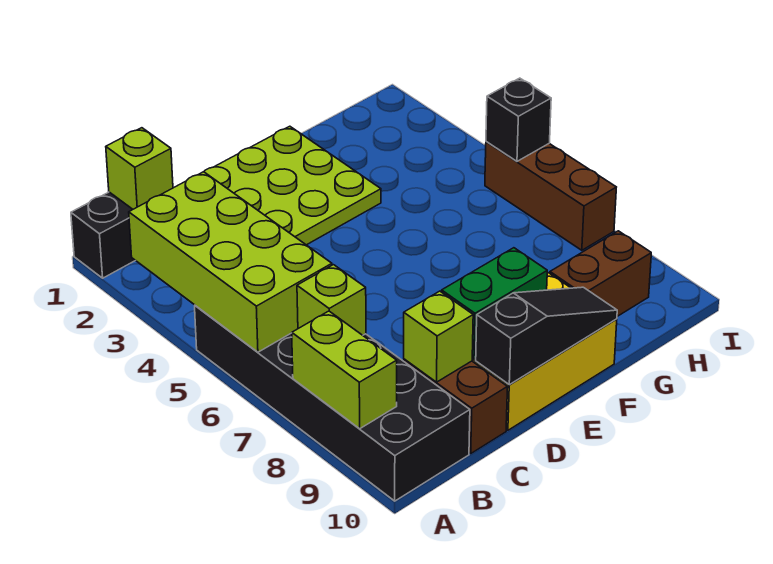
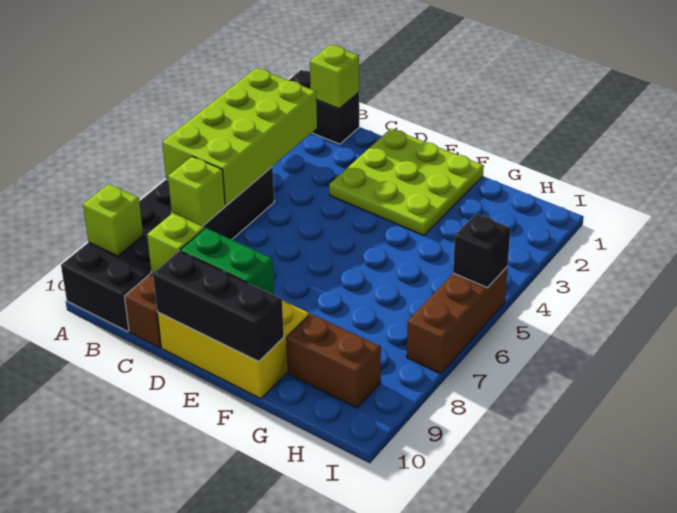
lime brick A8:A9 level 2 -> lime brick A9 level 2
black slope D10:F10 level 2 top D -> black brick D10:F10 level 2

